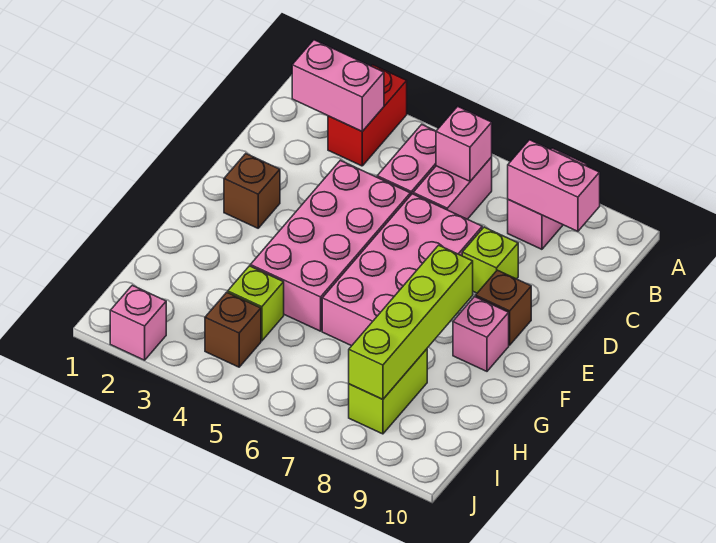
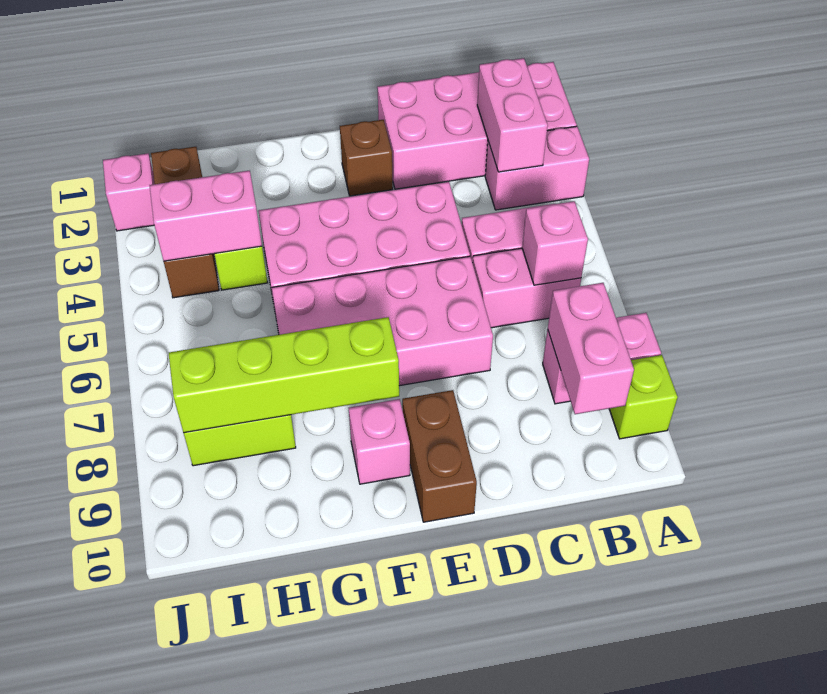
none -> pink brick A1:D2 level 1
red brick A3:B3 level 1 -> pink brick A3:B3 level 1
lime brick D8 level 1 -> lime brick A9 level 1
brown brick E9 level 1 -> brown brick E9:E10 level 1
none -> pink brick H4:I4 level 2
brown brick I4 level 1 -> brown brick I2:I4 level 1

